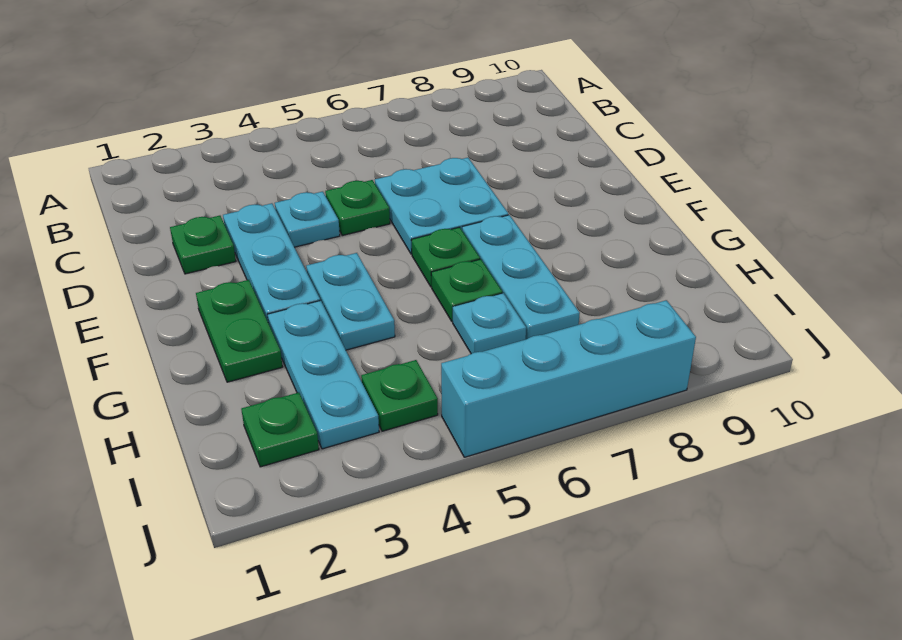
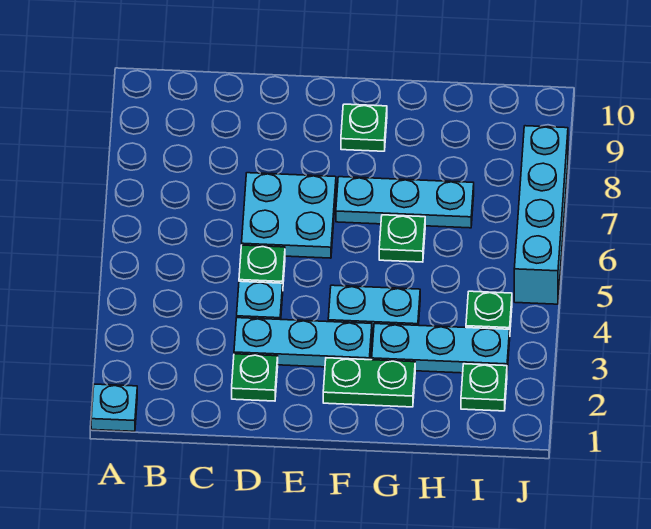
green plate F6 level 1 -> green plate F9 level 1
cyan plate H6 level 1 -> cyan plate A1 level 1

